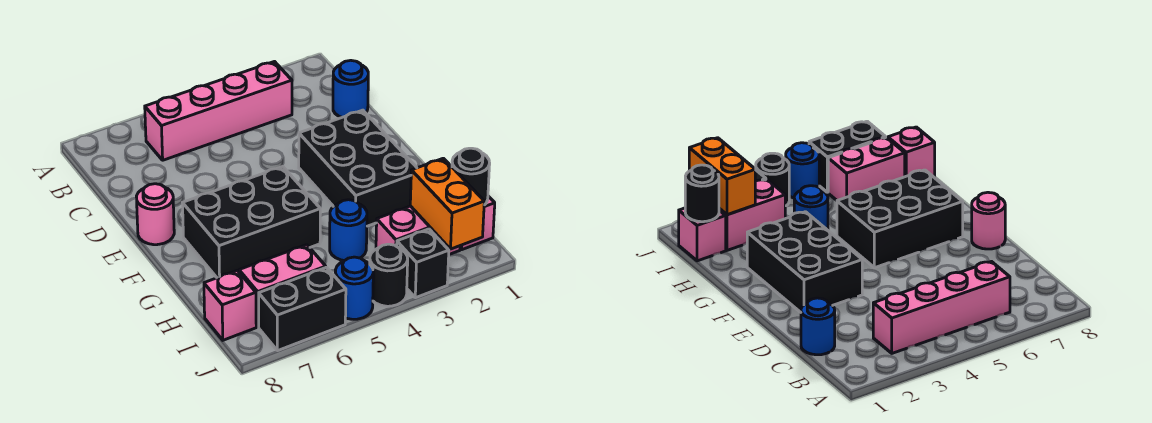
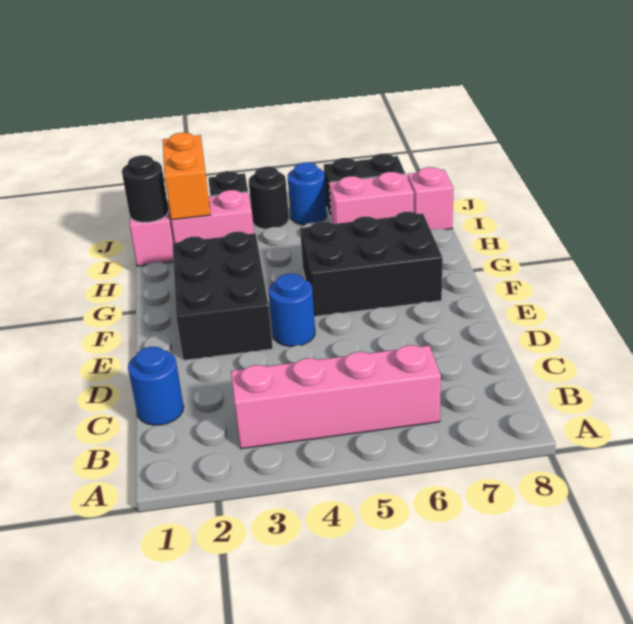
pink round brick E8 level 1 -> none
blue round brick H4 level 1 -> blue round brick E4 level 1

